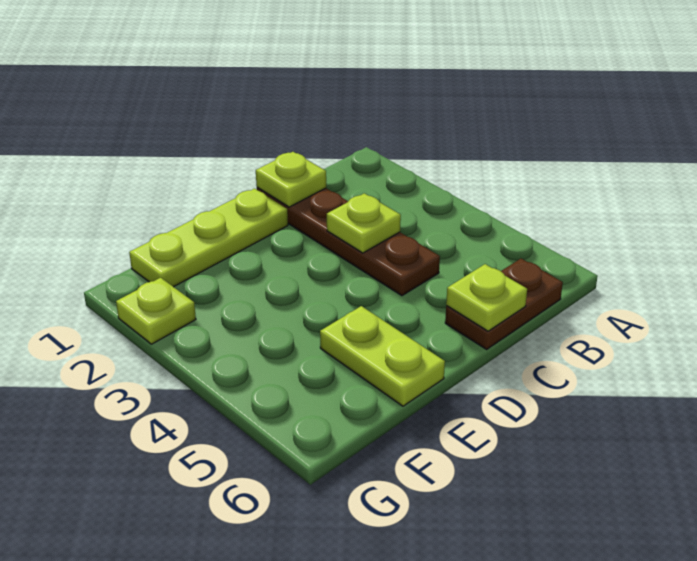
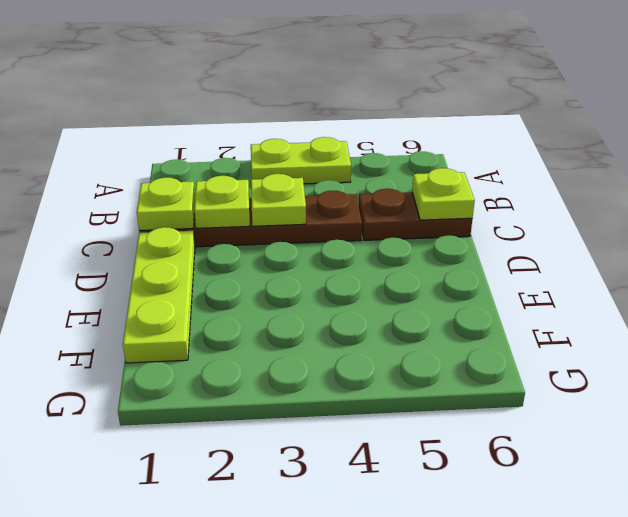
brown plate B6:C6 level 1 -> brown plate C5:C6 level 1
lime plate E5:E6 level 1 -> lime plate A3:A4 level 1
lime plate G2 level 1 -> lime plate C2 level 2

